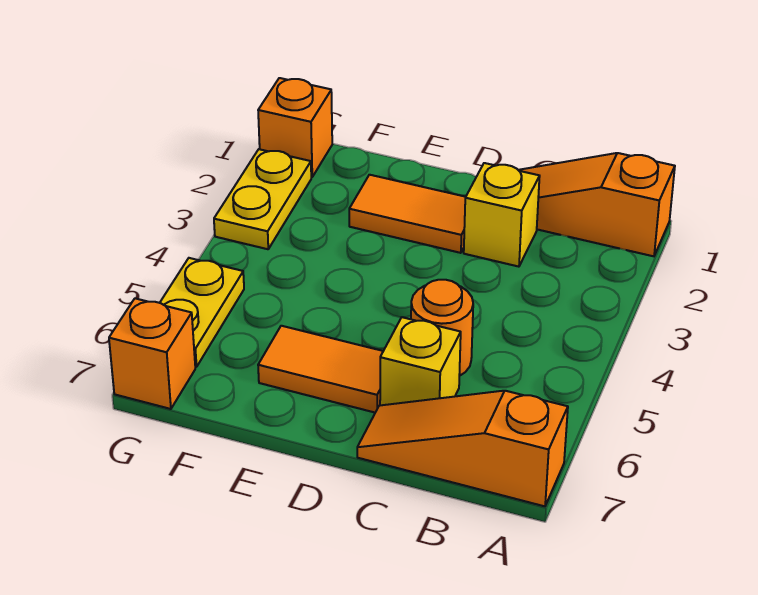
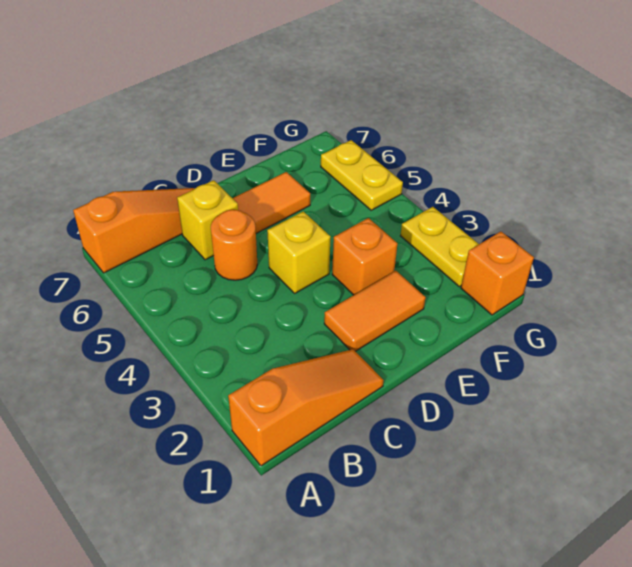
yellow brick C2 level 1 -> yellow brick D4 level 1
orange brick G7 level 1 -> orange brick E3 level 1

